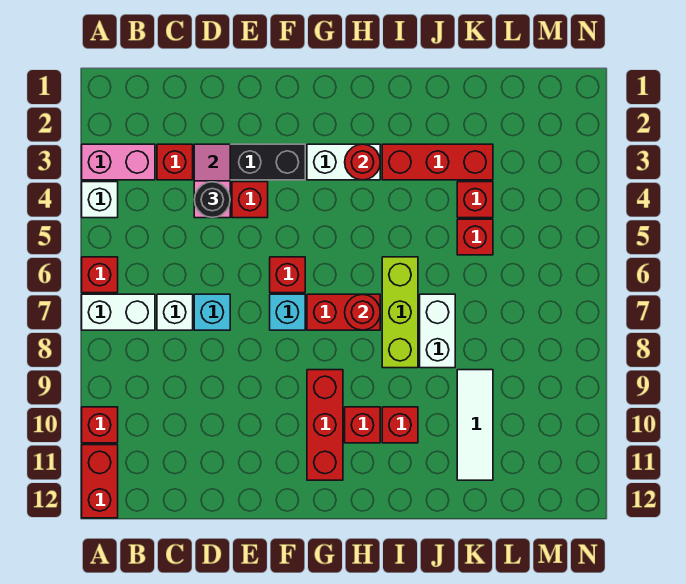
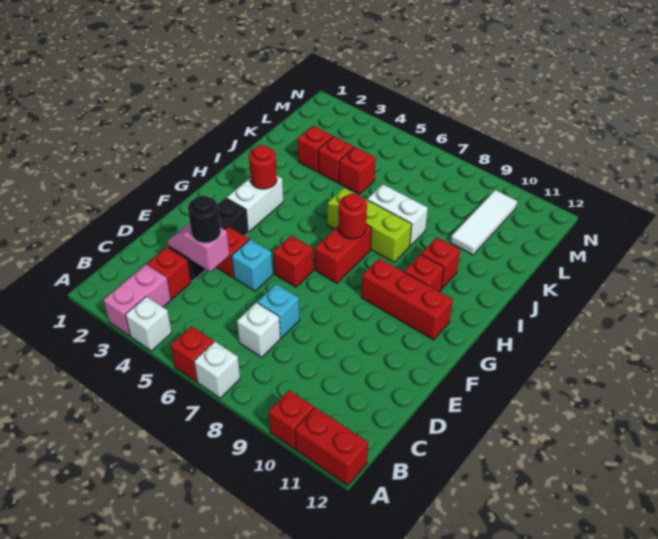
white brick A7:B7 level 1 -> white brick A7 level 1
cyan brick F7 level 1 -> cyan brick E5 level 1
red brick I3:K3 level 1 -> red brick K3 level 1
white tile K9:K11 level 1 -> white tile K10:M10 level 1

